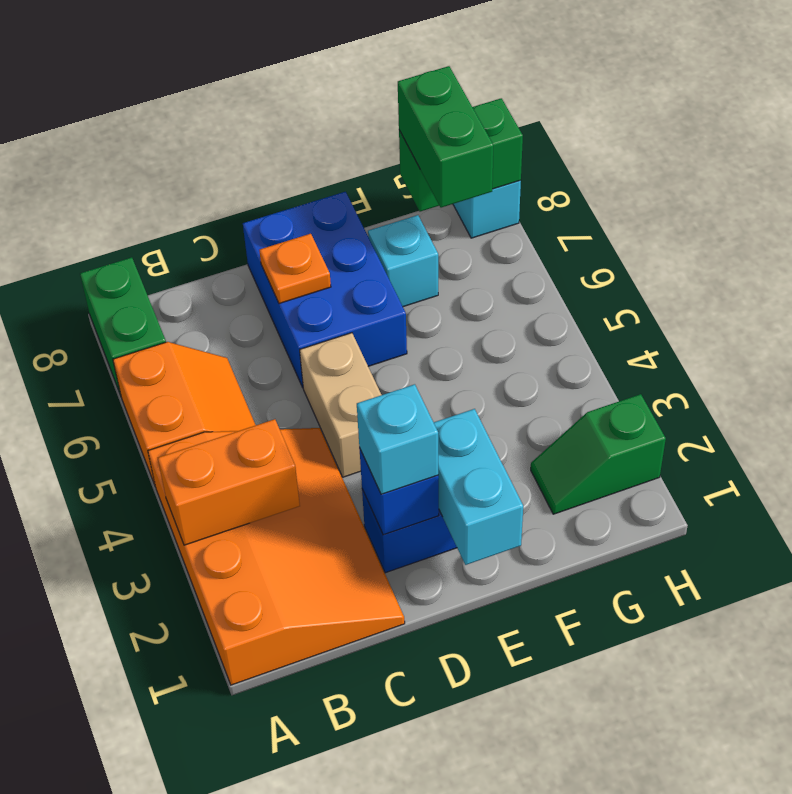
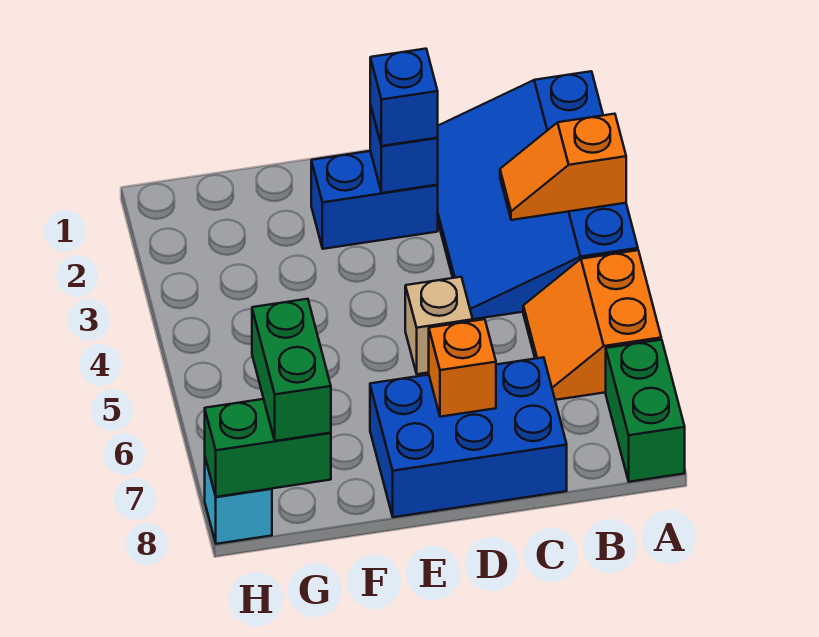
orange slope A1:C4 level 1 top A -> blue slope A1:C4 level 1 top A
orange brick A3:B3 level 2 -> orange slope A3:B3 level 2 top A
cyan brick D2 level 3 -> blue brick D2 level 3
tan brick D4:D5 level 1 -> tan brick D5 level 1
blue brick D6:E8 level 1 -> blue brick C7:E8 level 1
orange plate D7 level 2 -> orange brick D7 level 2
cyan brick E1:E2 level 2 -> none
cyan brick F7 level 1 -> none
green slope G2:H2 level 1 top H -> none

